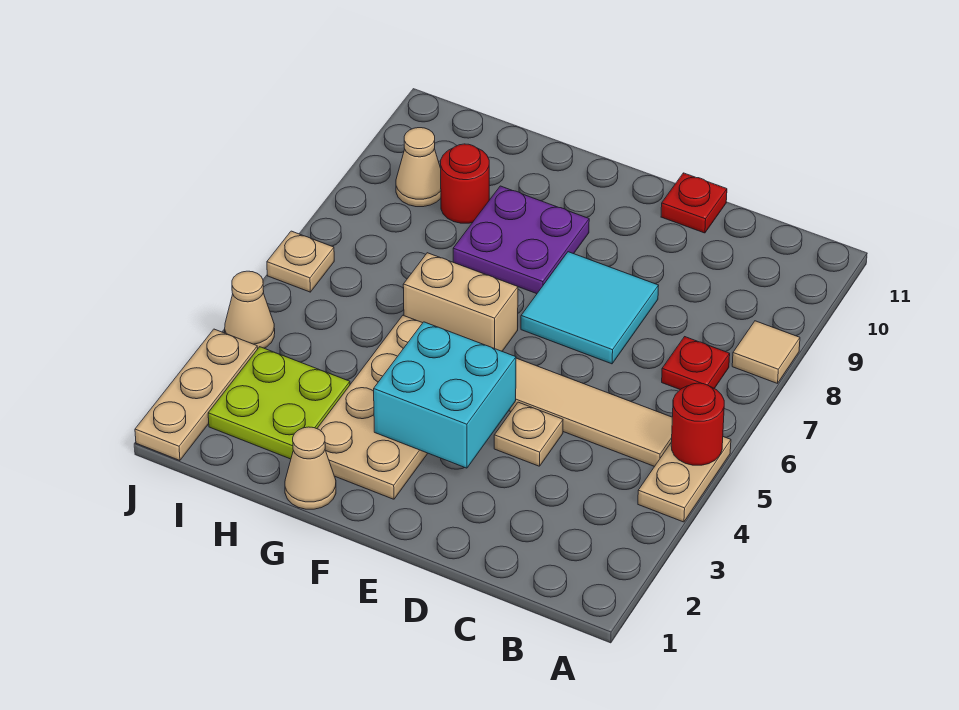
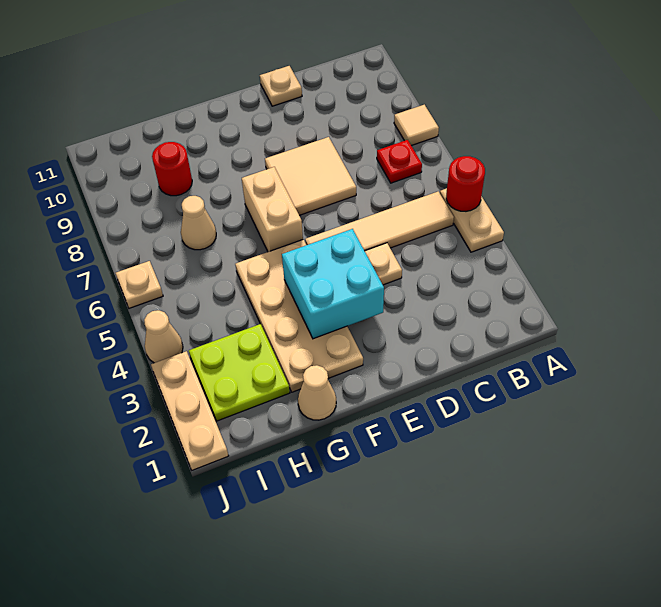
cyan tile D7:E8 level 1 -> tan tile D7:E8 level 1
red plate D11 level 1 -> tan plate D11 level 1
tan brick F6:G6 level 1 -> tan brick F6:F7 level 1
purple plate F8:G9 level 1 -> none
tan cone I9 level 1 -> tan cone H7 level 1

